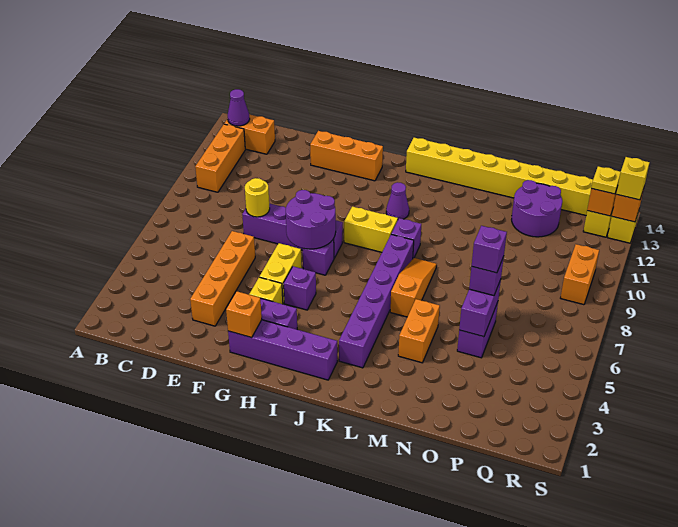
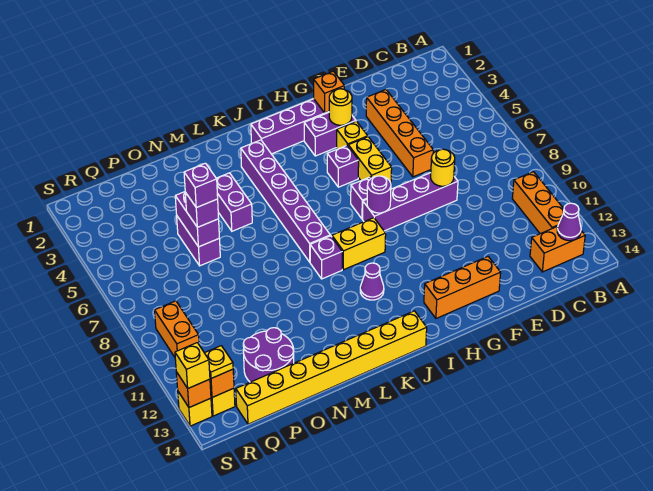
none -> yellow round brick G3 level 2
purple round brick G7:H8 level 2 -> purple round brick H8 level 2
orange slope L6:L8 level 1 top 6 -> none
orange brick M4:M5 level 1 -> purple brick M4:M5 level 1

